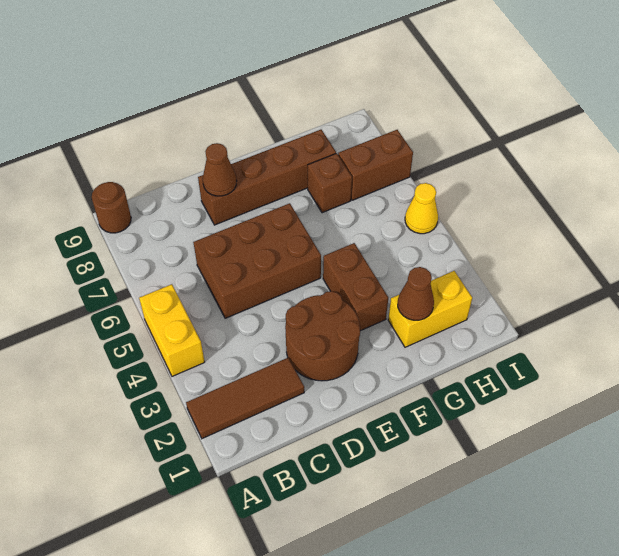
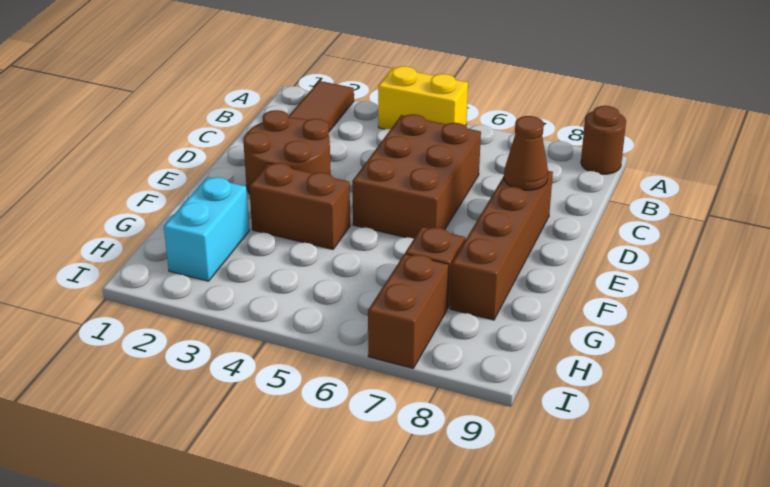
yellow brick G2:H2 level 1 -> cyan brick G2:H2 level 1
brown cone G2 level 2 -> none
yellow cone I5 level 1 -> none

